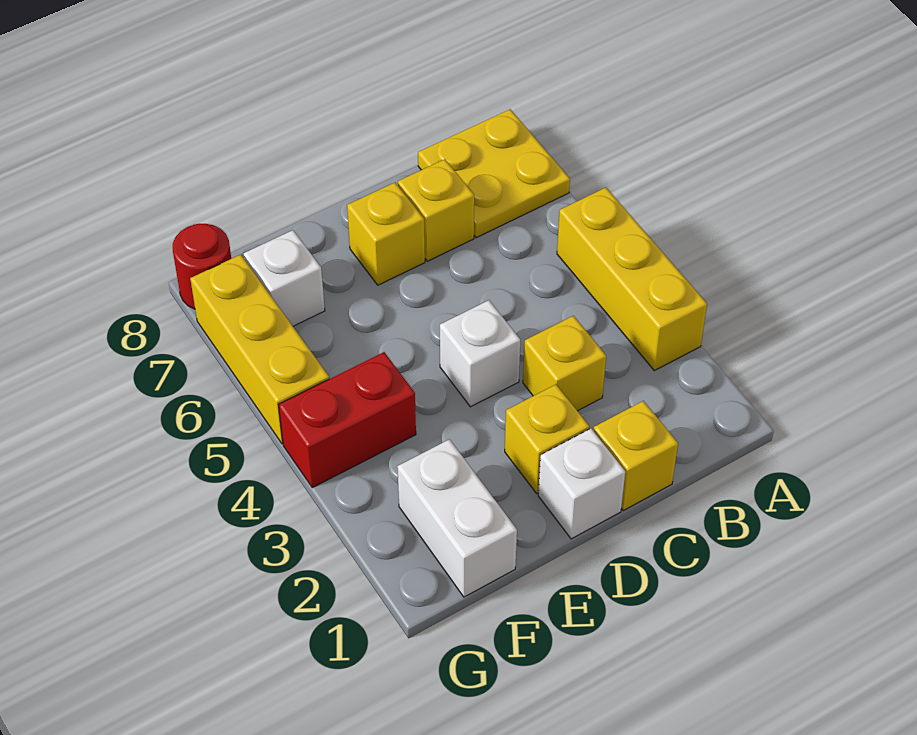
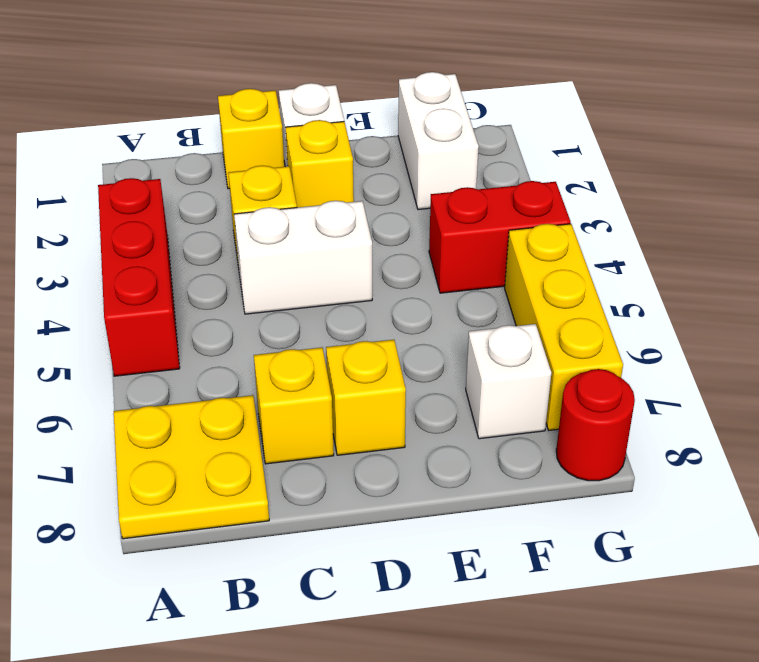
yellow brick A3:A5 level 1 -> red brick A3:A5 level 1
white brick D4 level 1 -> white brick C4:D4 level 1

